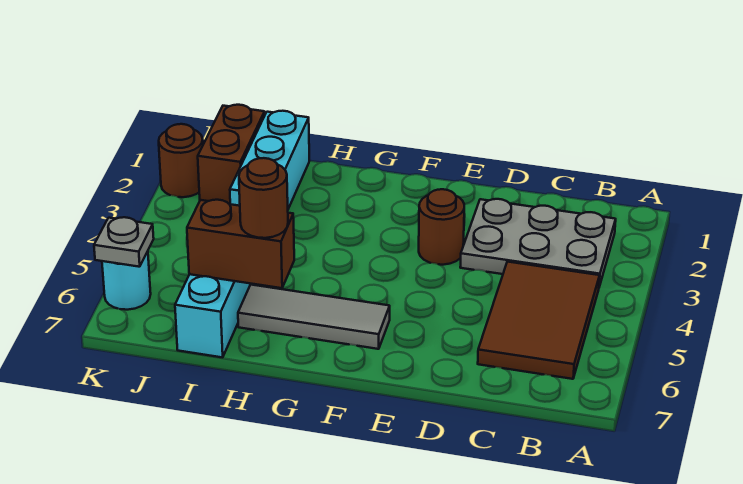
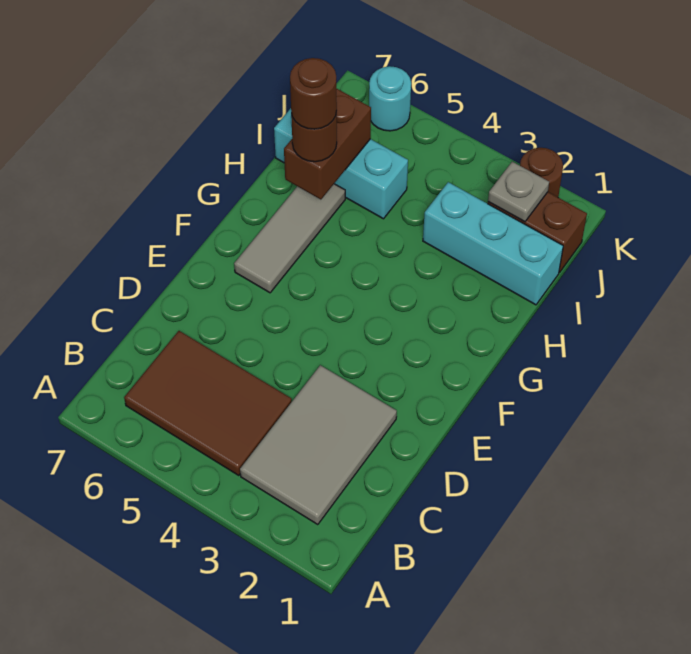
grey plate B2:D3 level 1 -> grey tile B2:D3 level 1
brown round brick E3 level 1 -> brown round brick H6 level 4
grey plate K6 level 2 -> grey plate J2 level 2

